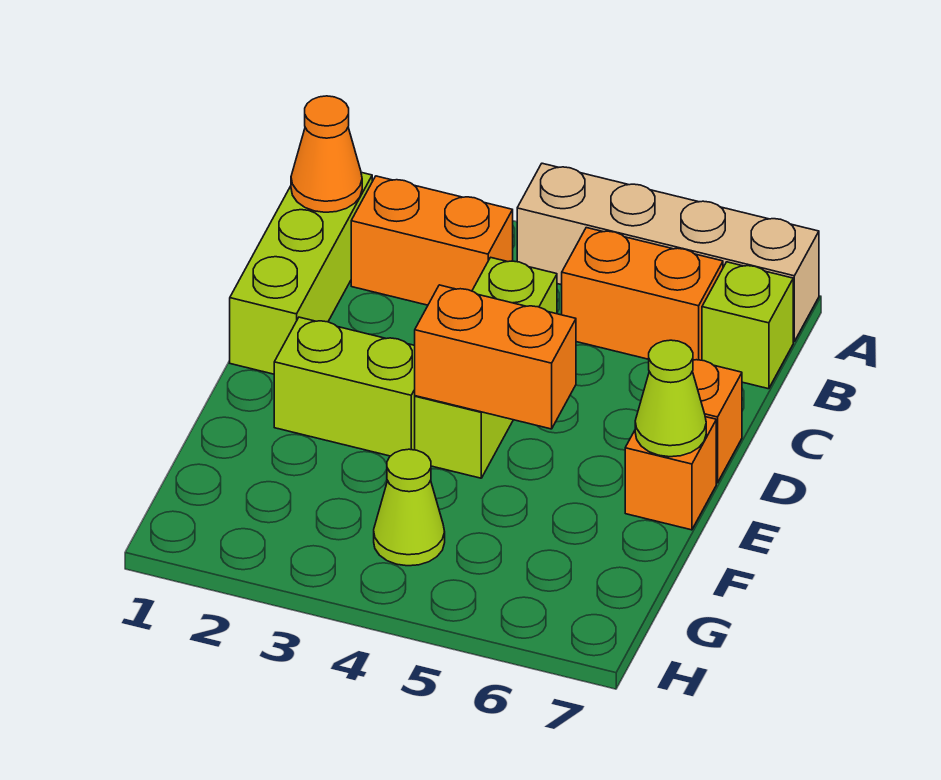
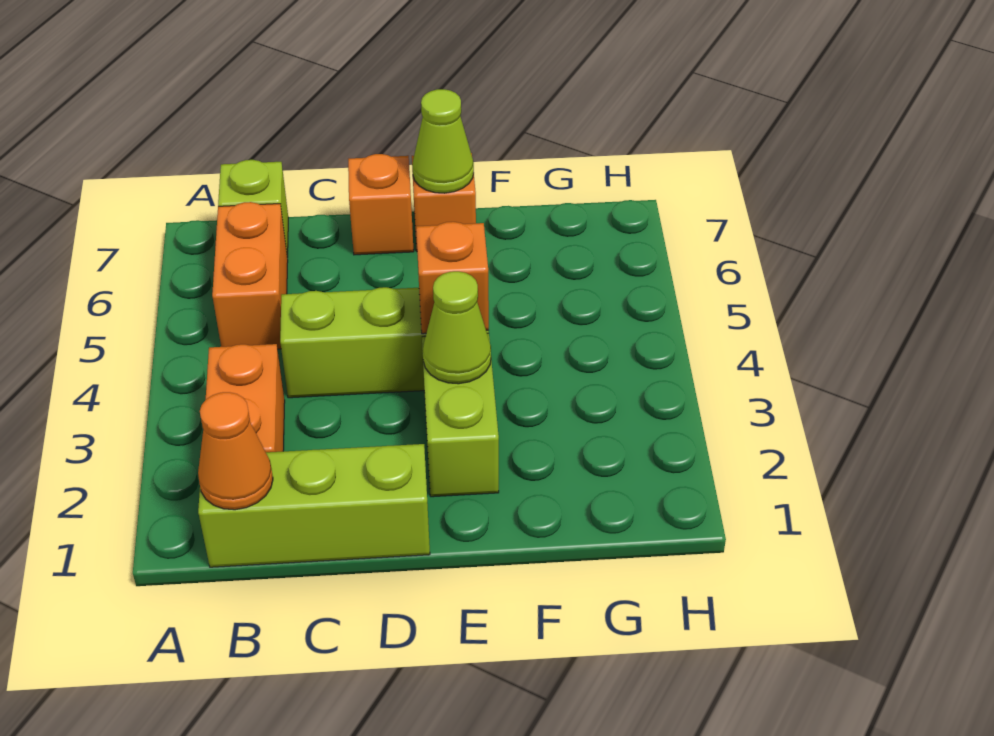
tan brick A4:A7 level 1 -> none
orange brick E4:E5 level 2 -> orange brick E4 level 2
lime cone G4 level 1 -> lime cone E3 level 2

